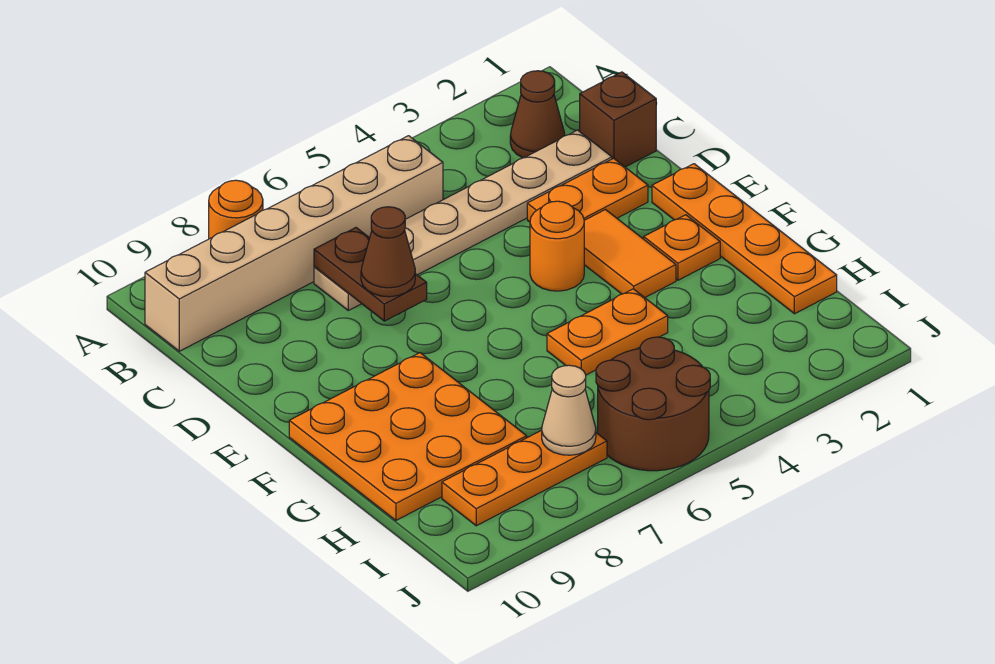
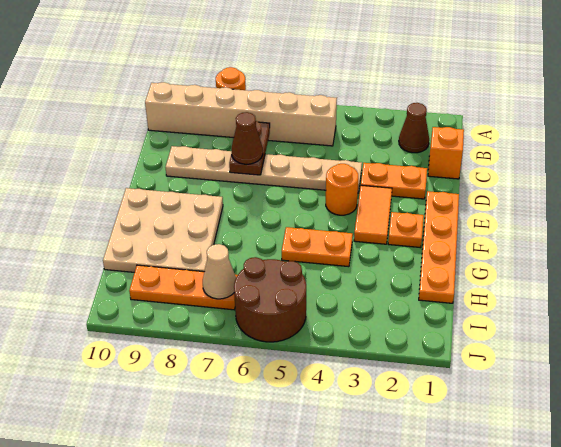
brown brick C1 level 1 -> orange brick C1 level 1
tan plate C2:C7 level 1 -> tan plate D4:D9 level 1
orange plate F8:H10 level 1 -> tan plate F8:H10 level 1

